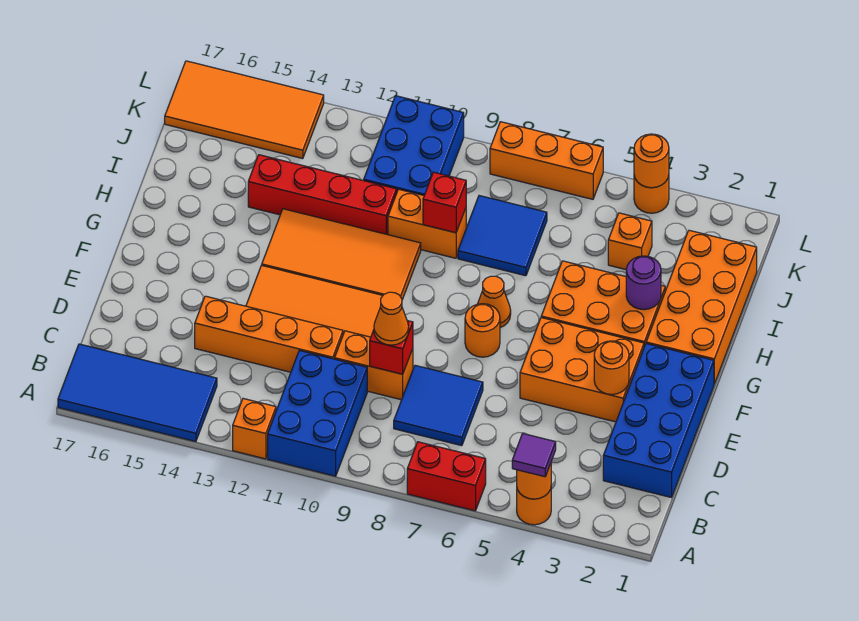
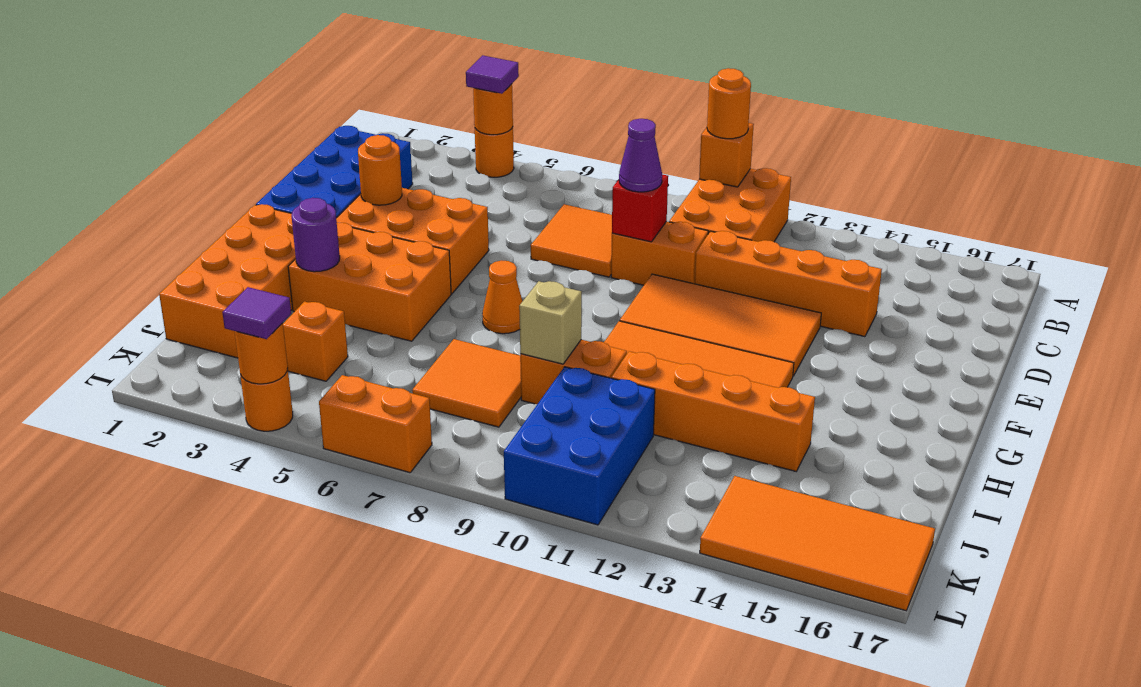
red brick A6:A7 level 1 -> none
blue brick A10:C11 level 1 -> orange brick A10:C11 level 1
orange brick A12 level 1 -> orange brick A10 level 2
blue tile A14:B17 level 1 -> none
blue tile C7:D8 level 1 -> orange tile C7:D8 level 1
orange cone D9 level 3 -> purple cone D9 level 3
orange round brick F7 level 1 -> orange round brick A10 level 3
blue tile I7:J8 level 1 -> orange tile I7:J8 level 1
red brick I9 level 2 -> tan brick I9 level 2
red brick I11:I14 level 1 -> orange brick I11:I14 level 1
none -> purple tile L4 level 3
orange brick L6:L8 level 1 -> orange brick L6:L7 level 1

